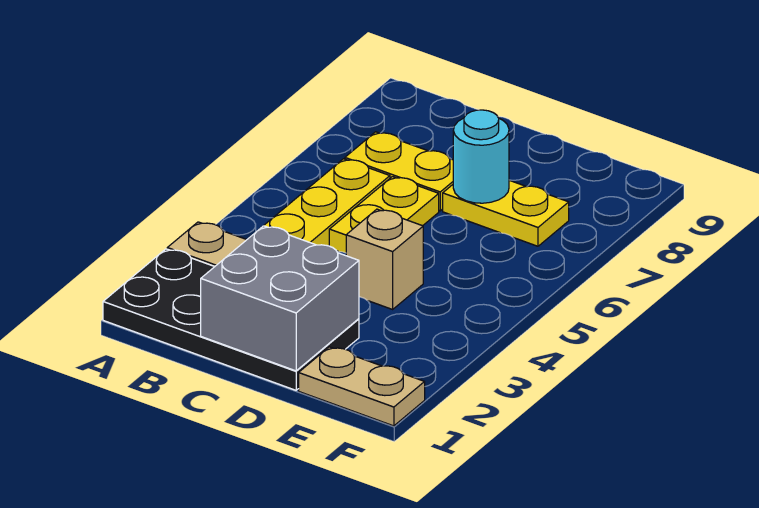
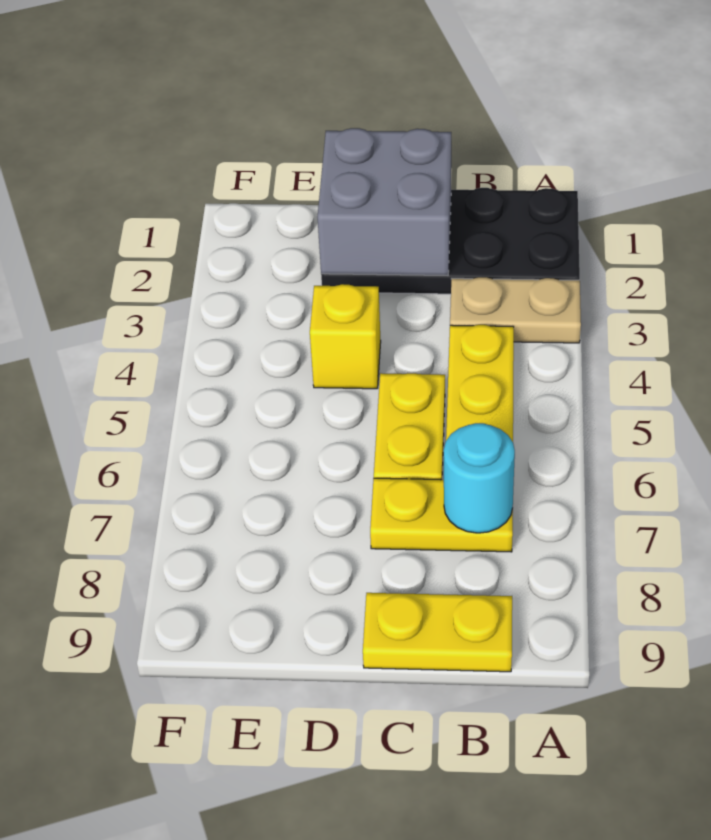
tan brick D4 level 1 -> yellow brick D4 level 1
yellow plate D7:E7 level 1 -> yellow plate B9:C9 level 1
cyan round brick D7 level 2 -> cyan round brick B7 level 2
tan plate E1:F1 level 1 -> none

